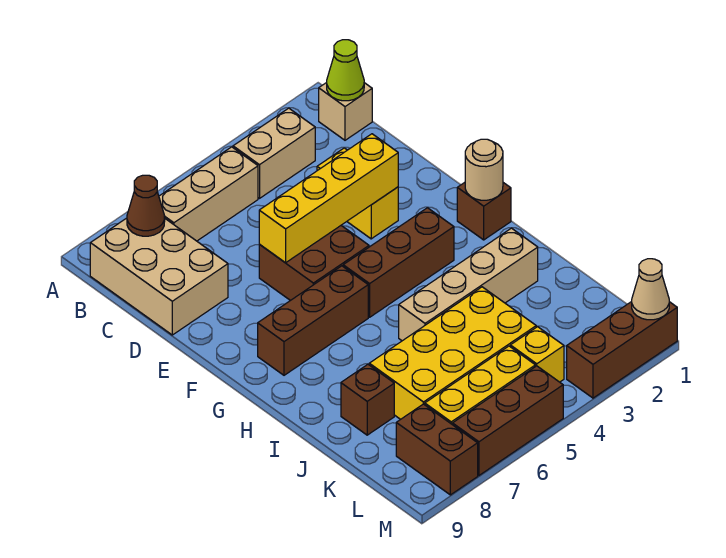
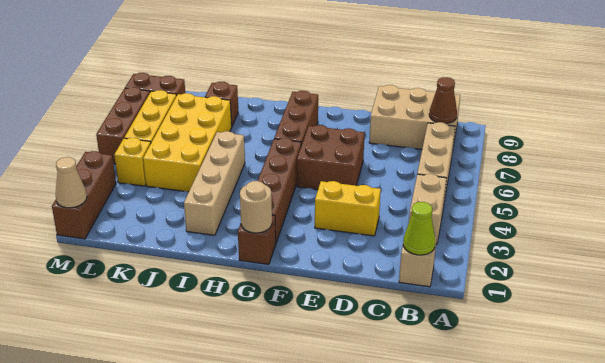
yellow brick E3:E6 level 2 -> none
brown brick G3:G5 level 1 -> brown brick G2:G5 level 1

